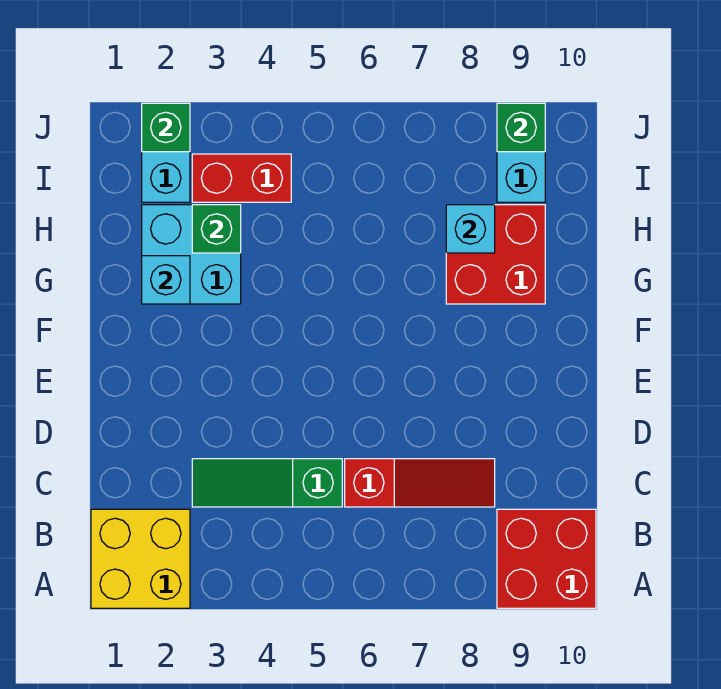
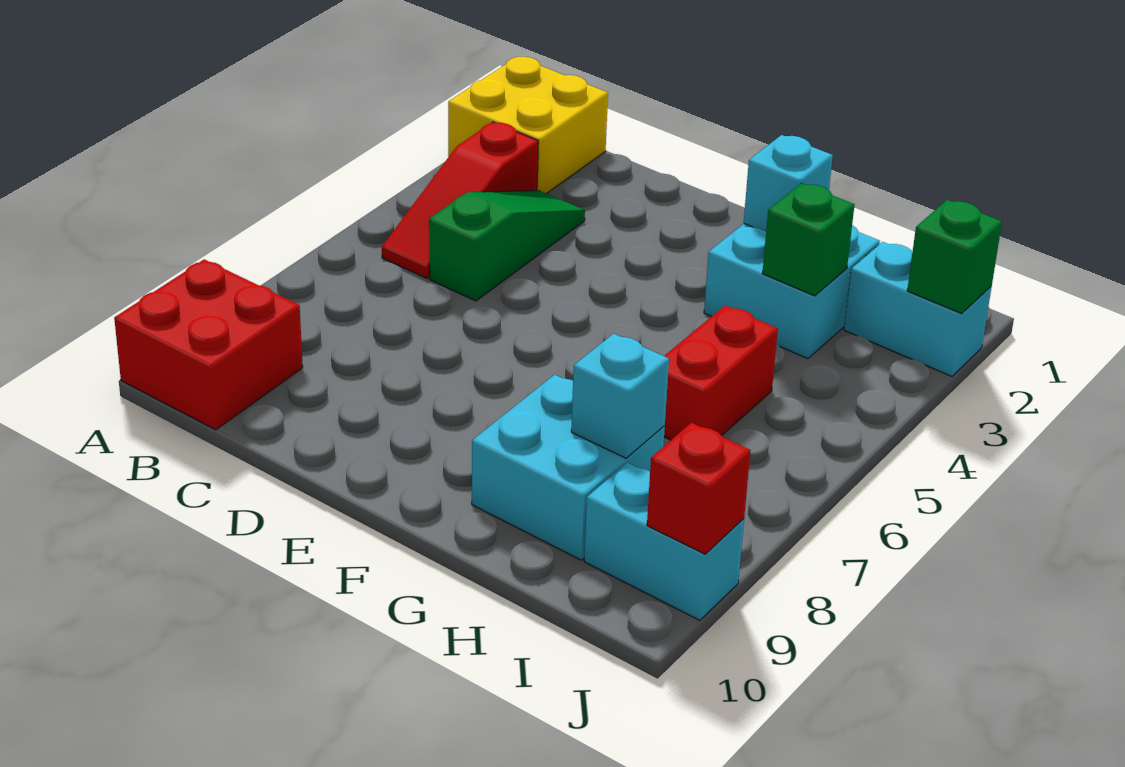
red slope C6:C8 level 1 top 6 -> red slope B3:B5 level 1 top 3
red brick G8:H9 level 1 -> cyan brick G8:H9 level 1
red brick I3:I4 level 1 -> red brick H5:H6 level 1
green brick J9 level 2 -> red brick J9 level 2

